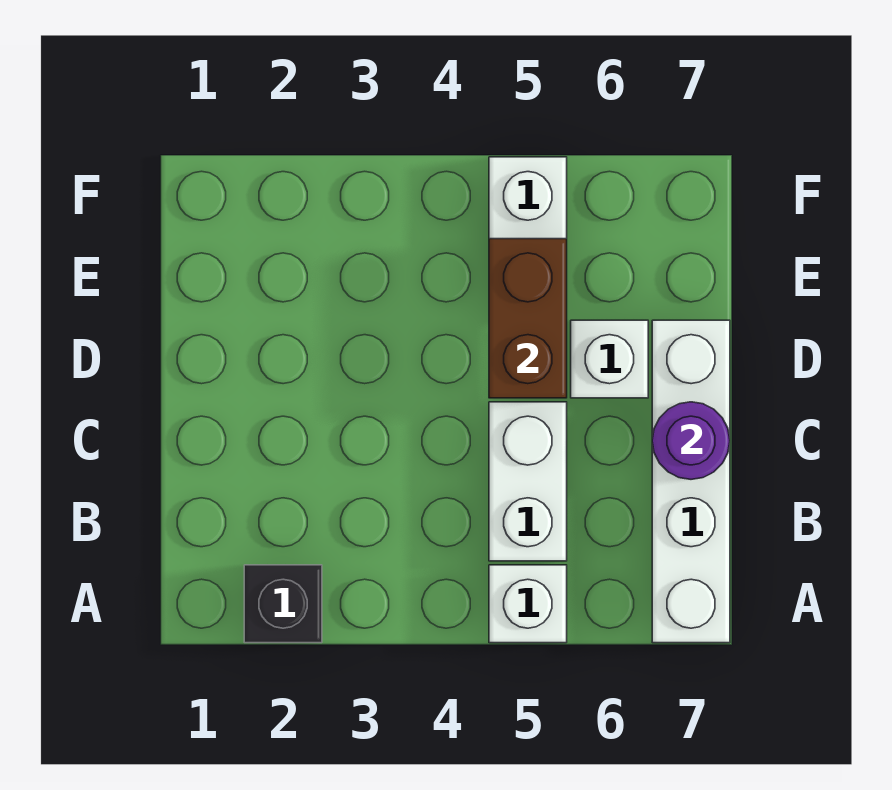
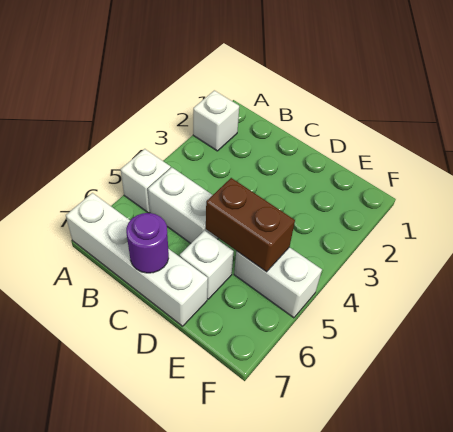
black brick A2 level 1 -> white brick A2 level 1

